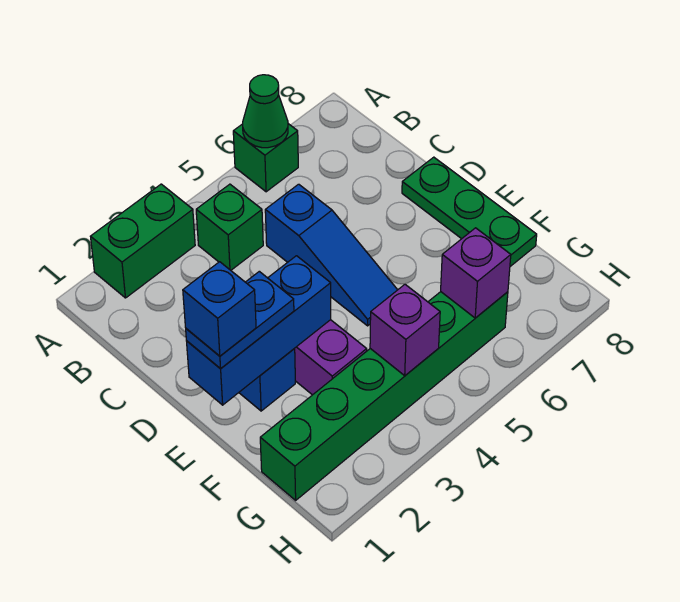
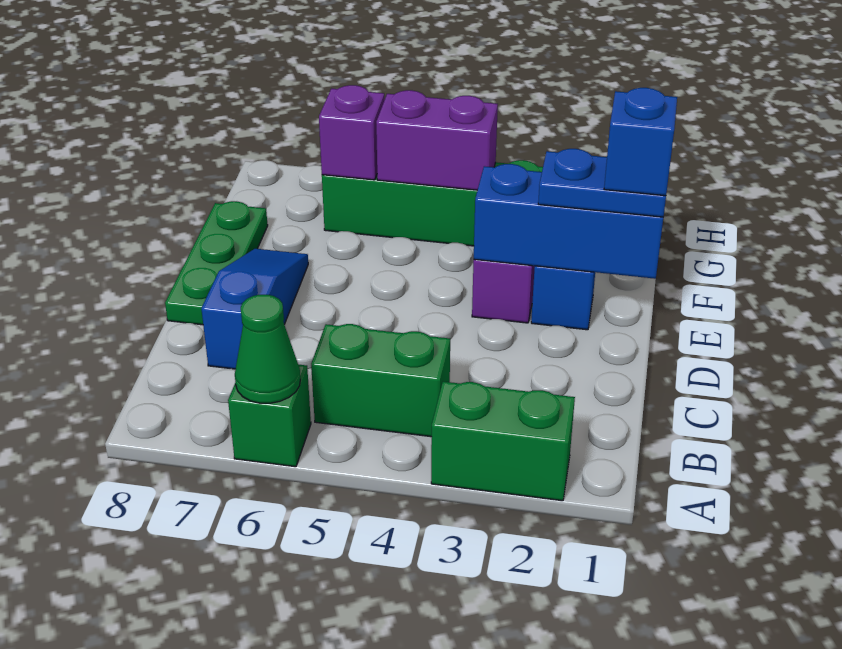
green brick B4 level 1 -> green brick B4:B5 level 1
blue slope C5:E5 level 1 top C -> blue slope C7:E7 level 1 top C
purple brick G4 level 2 -> purple brick G4:G5 level 2

